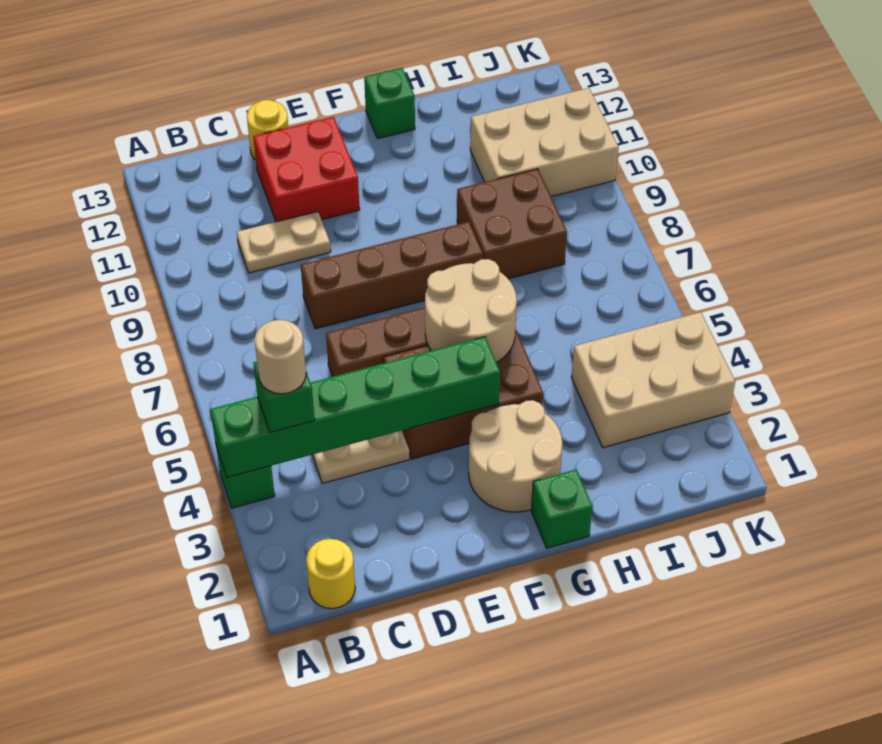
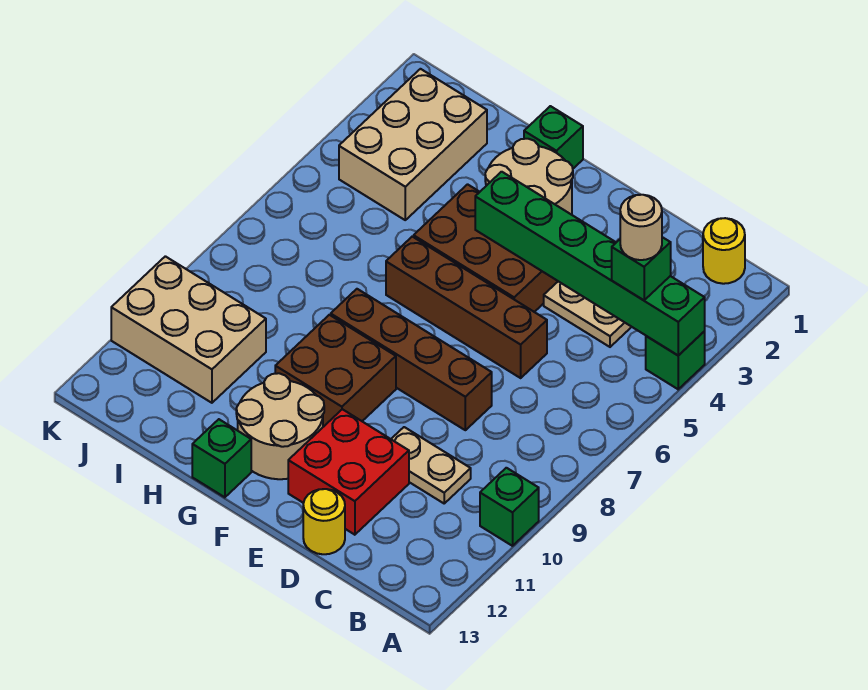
none -> green brick A10 level 1
tan round brick F5:G6 level 2 -> tan round brick F11:G12 level 1
brown brick H8:I9 level 1 -> brown brick F9:G10 level 1
tan brick I3:K4 level 1 -> tan brick I2:J4 level 1

